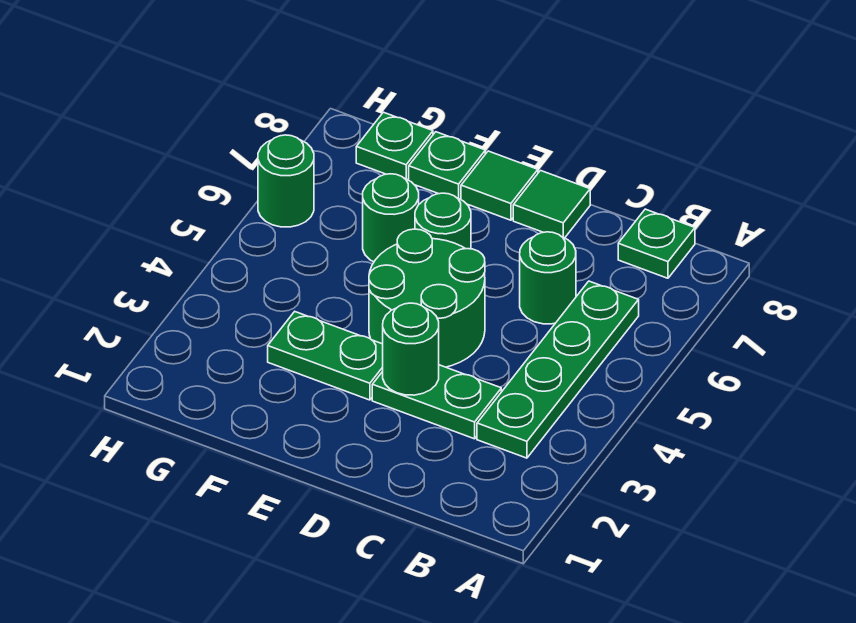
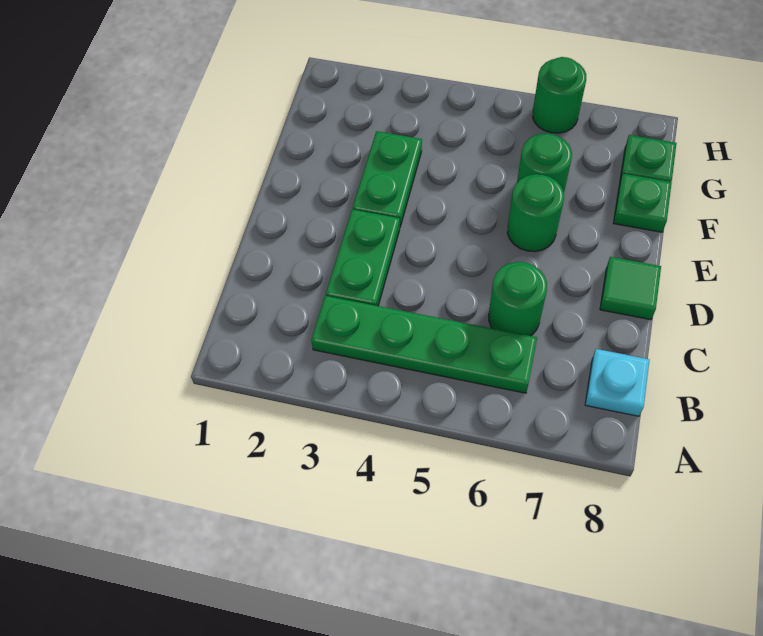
green plate B8 level 1 -> cyan plate B8 level 1
green round brick D3 level 2 -> none
green round brick D4:E5 level 1 -> none
green tile E8 level 1 -> none

